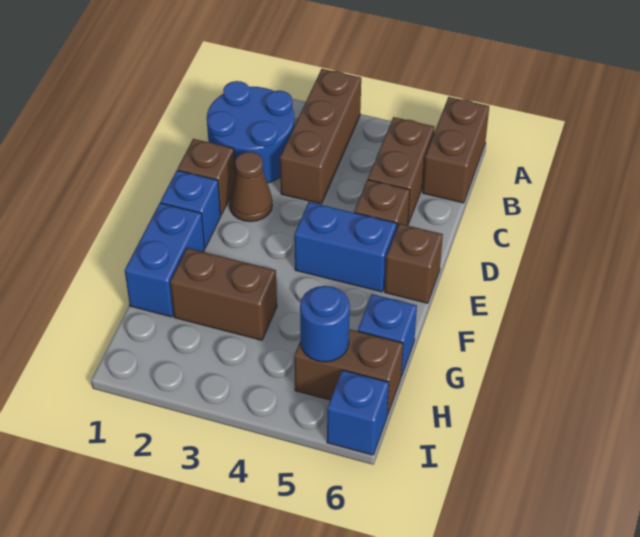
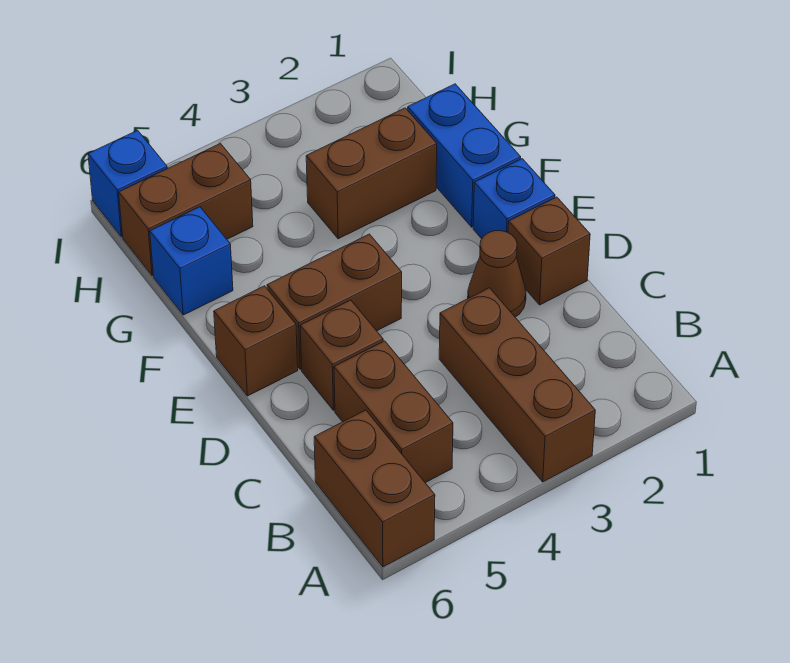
blue round brick B1:C2 level 1 -> none
blue brick E4:E5 level 1 -> brown brick E4:E5 level 1
blue round brick H5 level 2 -> none

